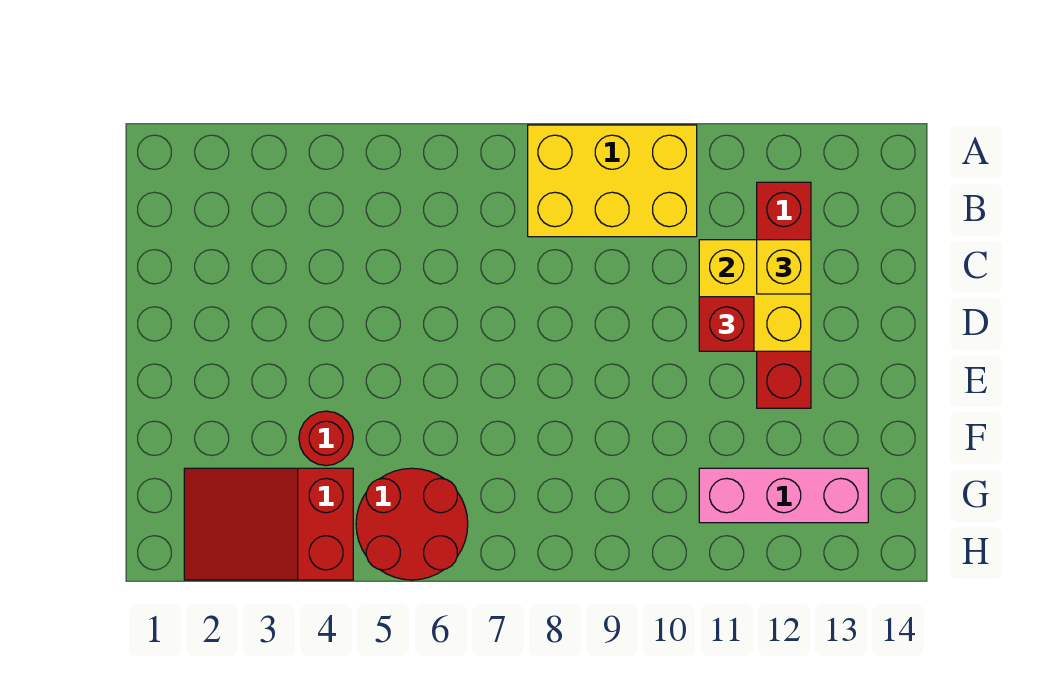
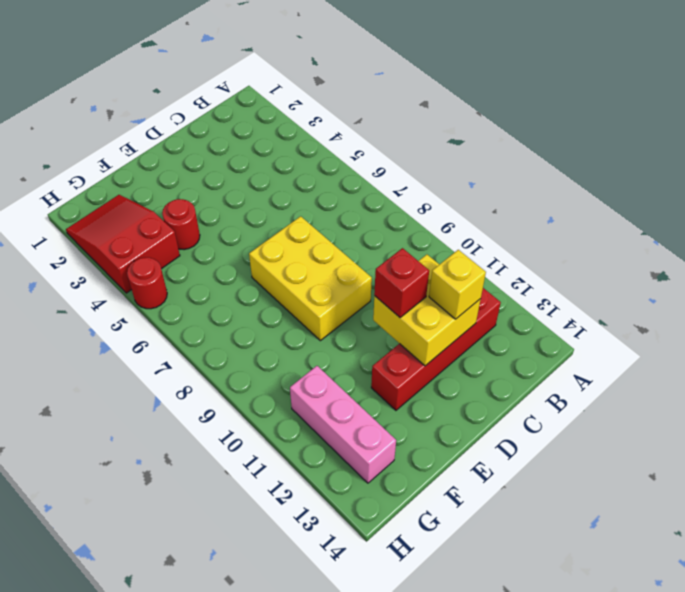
yellow brick A8:B10 level 1 -> yellow brick D7:E9 level 1
red round brick G5:H6 level 1 -> red round brick H5 level 1

